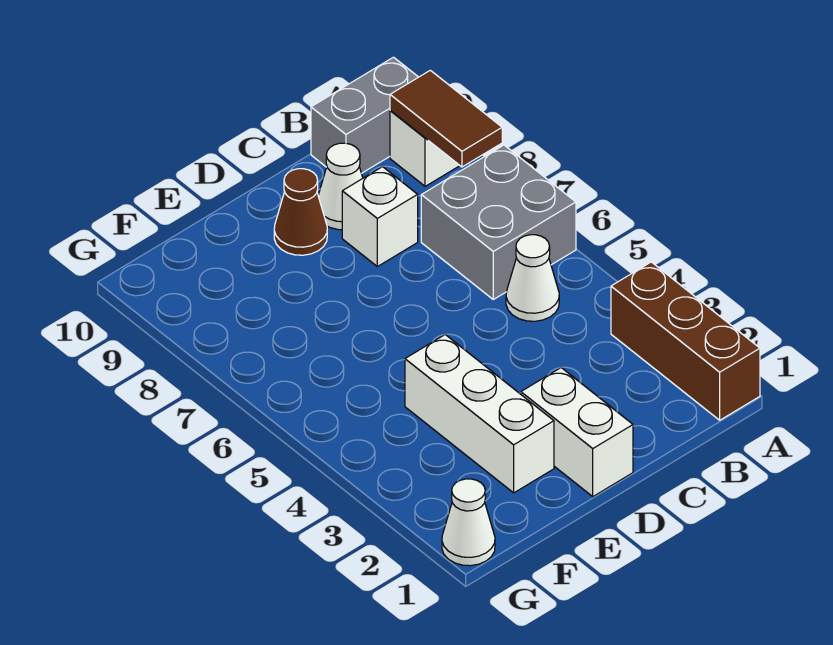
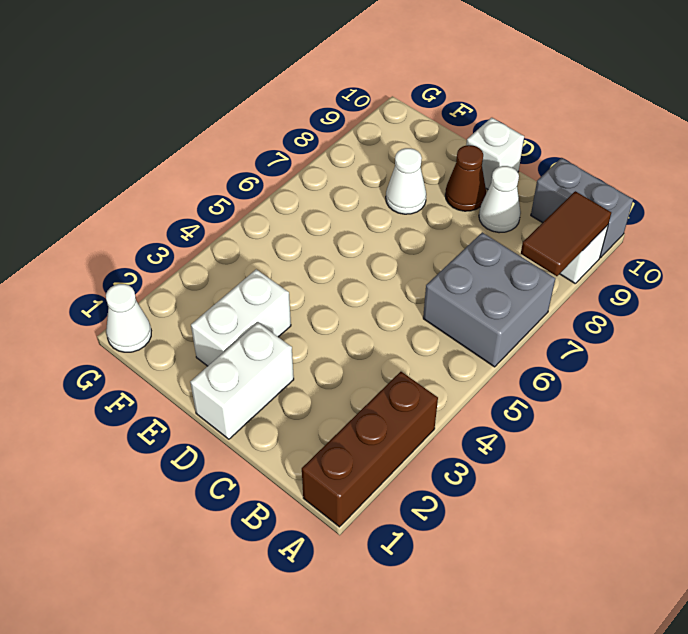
white cone B5 level 1 -> white cone E8 level 1
white brick C8 level 1 -> white brick D10 level 1
white brick E2:E4 level 1 -> white brick E2:E3 level 1

